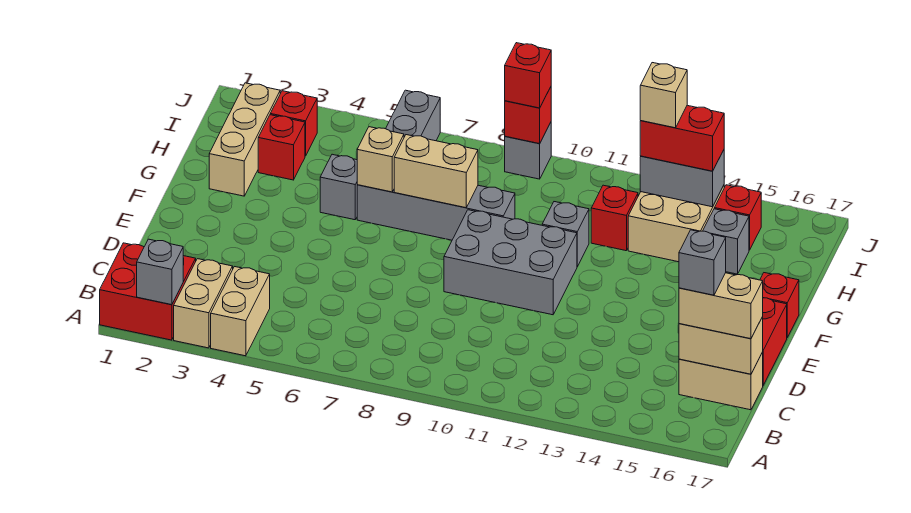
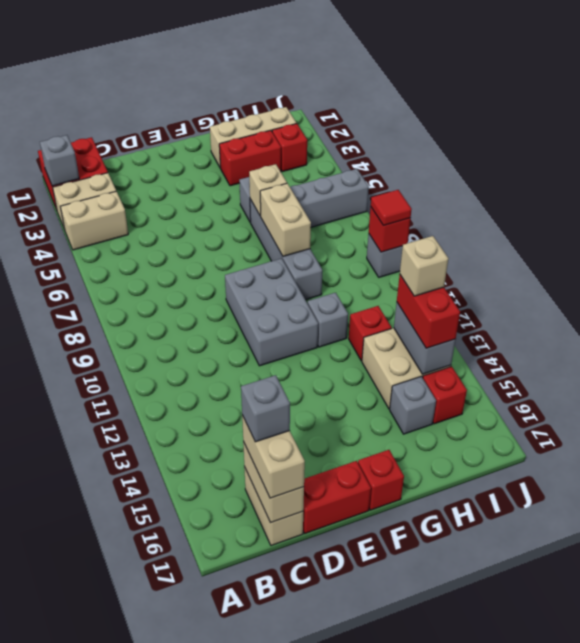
red brick H3 level 1 -> red brick G3:H3 level 1
red brick J9 level 3 -> red tile J9 level 3

